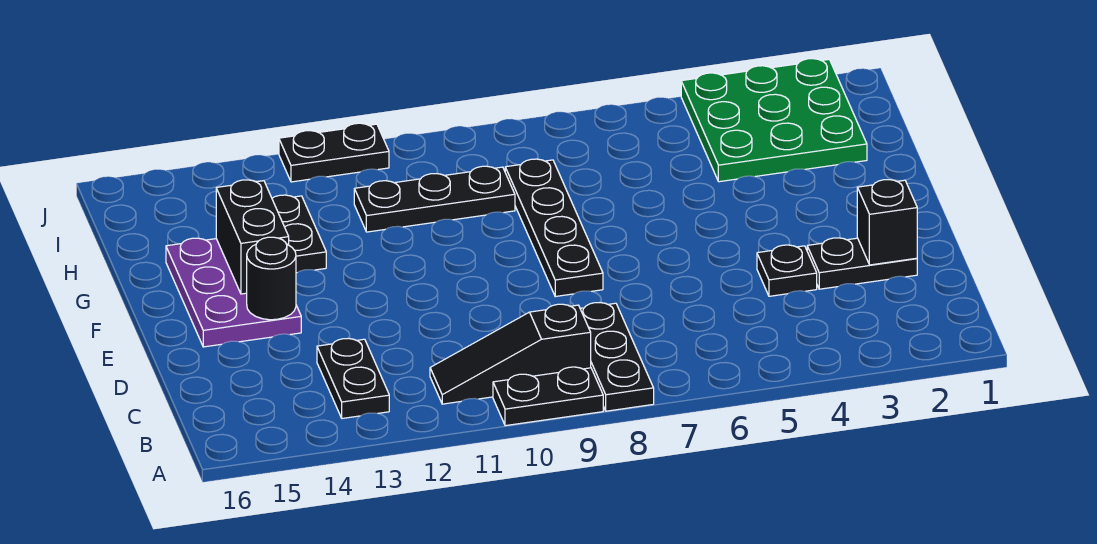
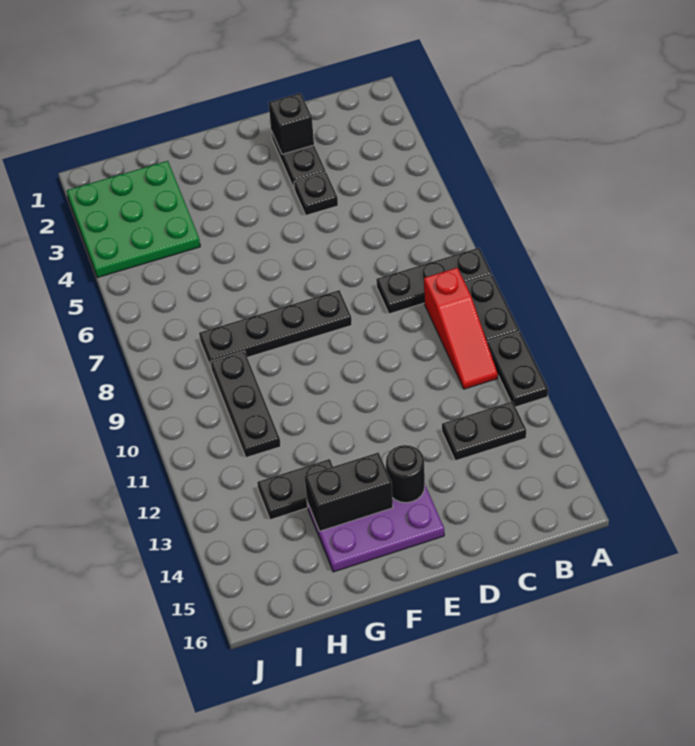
black slope B9:B11 level 1 top 9 -> red slope B9:B11 level 1 top 9
black plate J11:J12 level 1 -> black plate A11:A12 level 1

